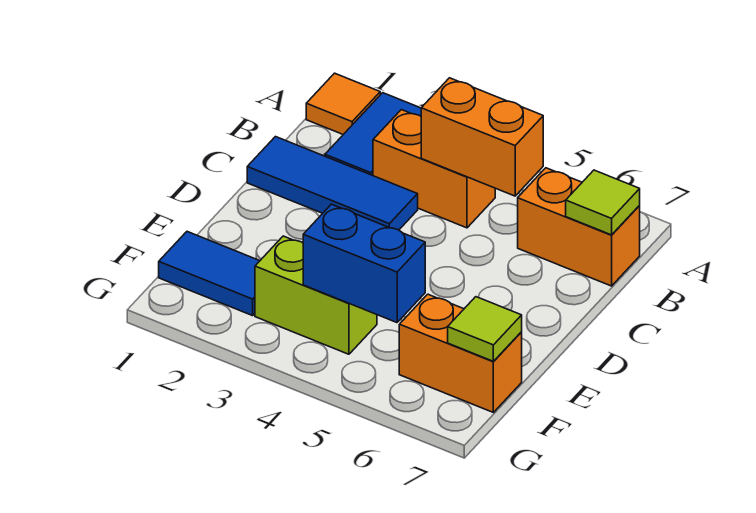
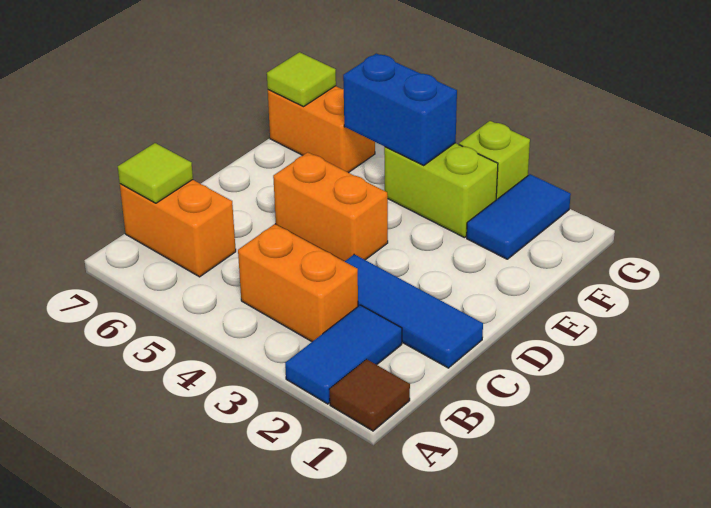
orange tile A1 level 1 -> brown tile A1 level 1
orange brick B4:B5 level 2 -> orange brick D4:D5 level 1
blue tile F1:F2 level 1 -> blue tile F2:G2 level 1
none -> lime brick G3 level 1

